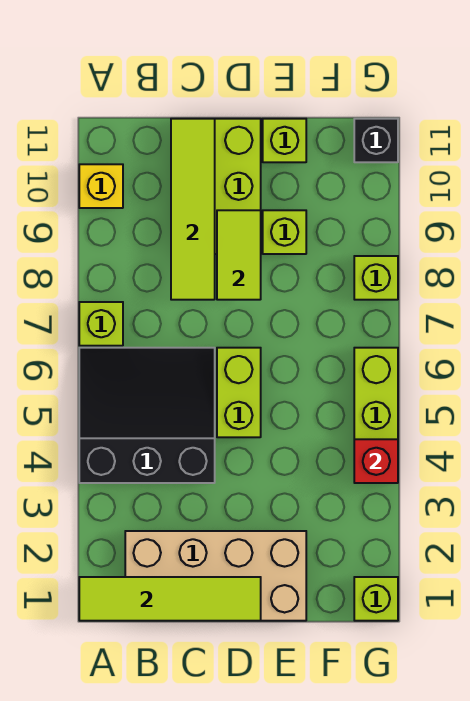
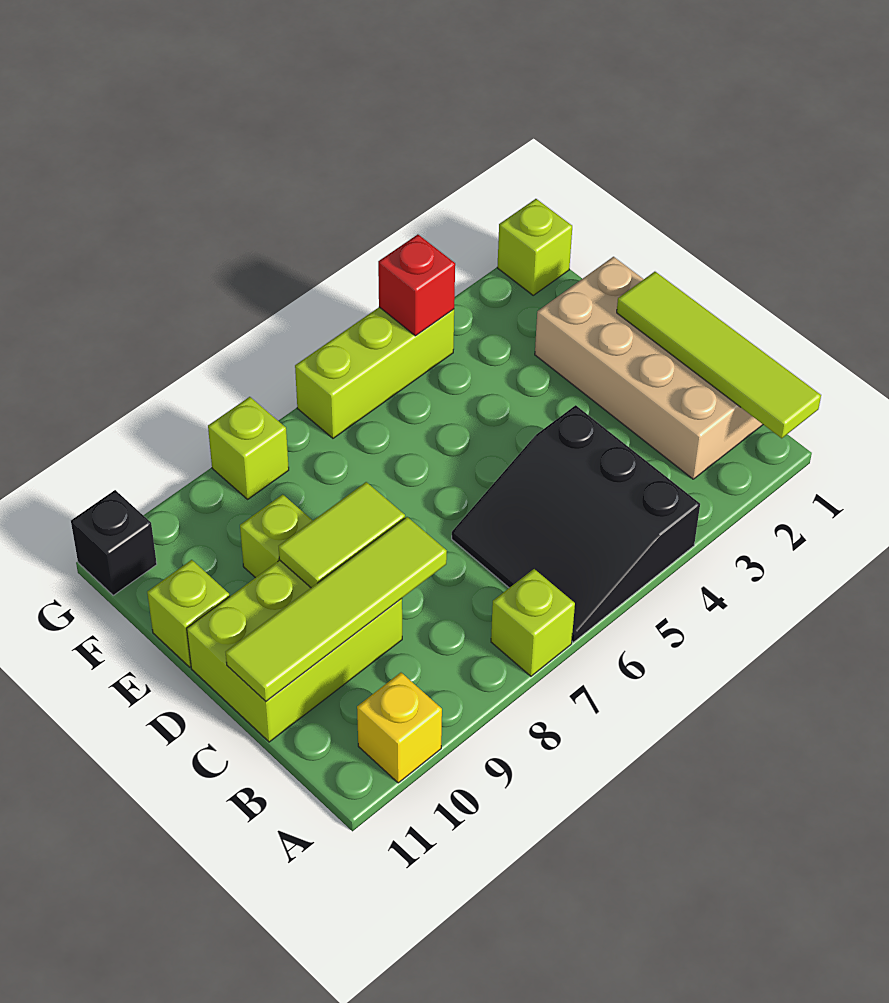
lime brick D5:D6 level 1 -> none

